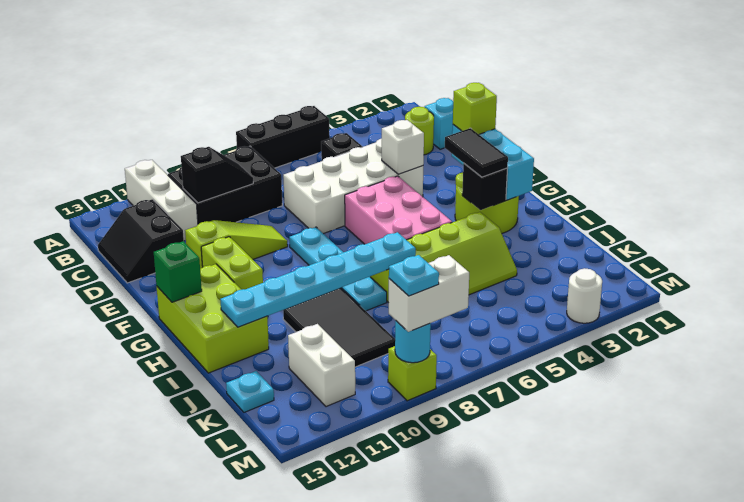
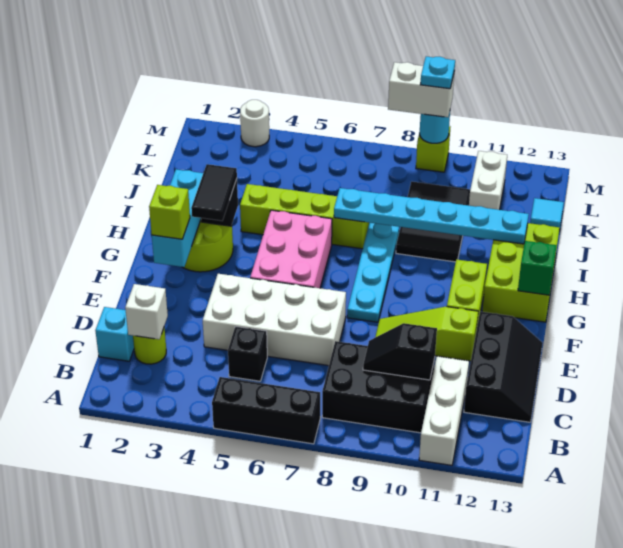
black slope C12:D13 level 1 top 12 -> black slope C12:E13 level 1 top 12
white brick E4 level 2 -> white brick C2 level 2
cyan plate K13 level 1 -> cyan tile K13 level 1

